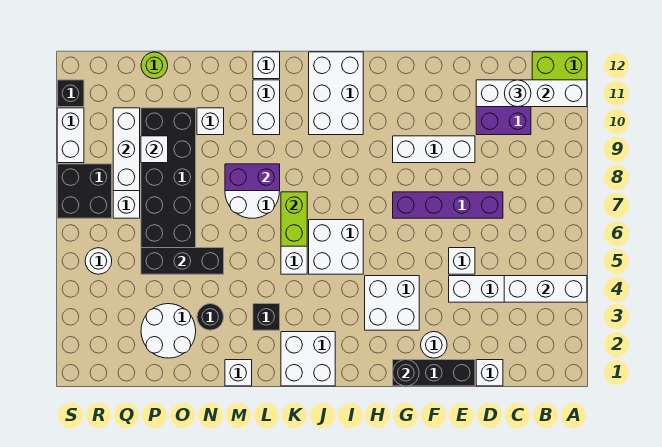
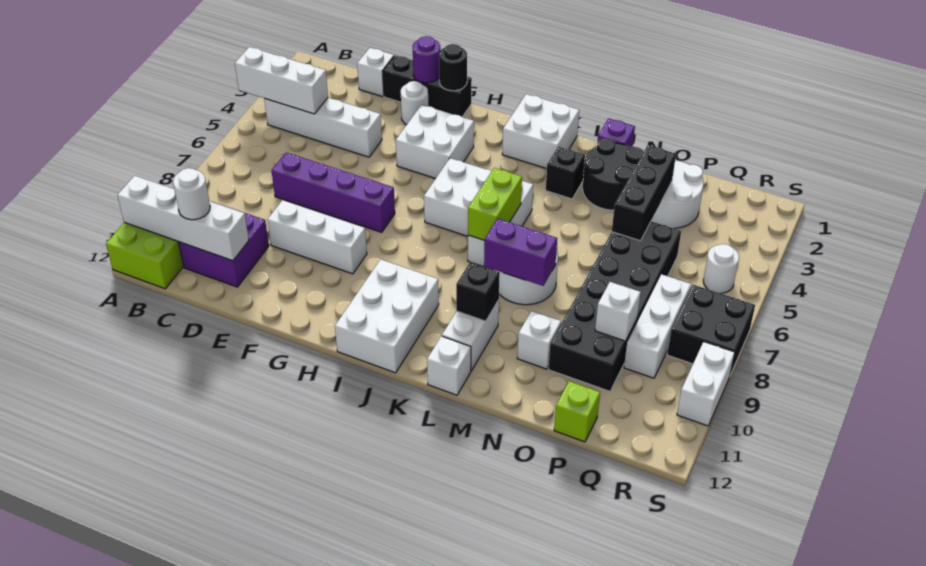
white brick E5 level 1 -> none
none -> purple round brick F1 level 2
white brick M1 level 1 -> purple brick M1 level 1
black round brick N3 level 1 -> black round brick M2:N3 level 1
black brick N5:P5 level 2 -> black brick O3:O5 level 2
lime round brick P12 level 1 -> lime brick P12 level 1
white brick Q8:Q10 level 2 -> none
black brick S11 level 1 -> black brick L10 level 2

